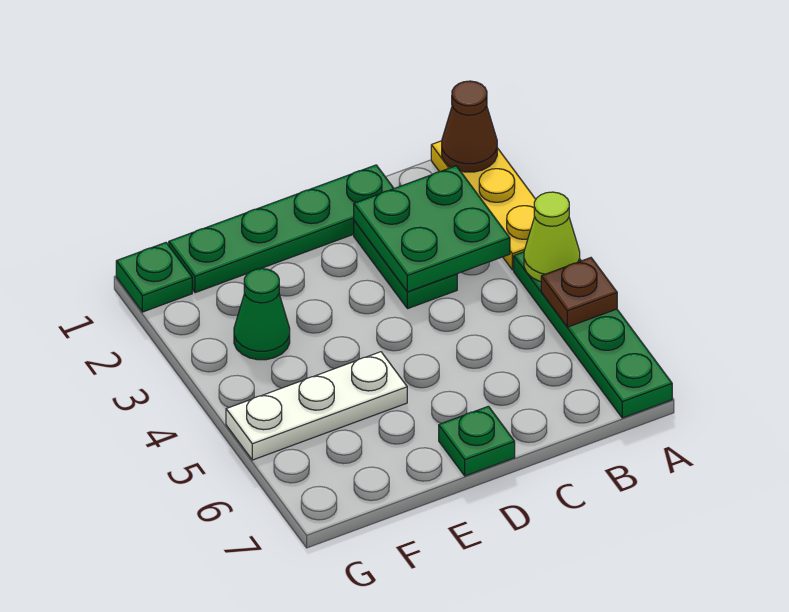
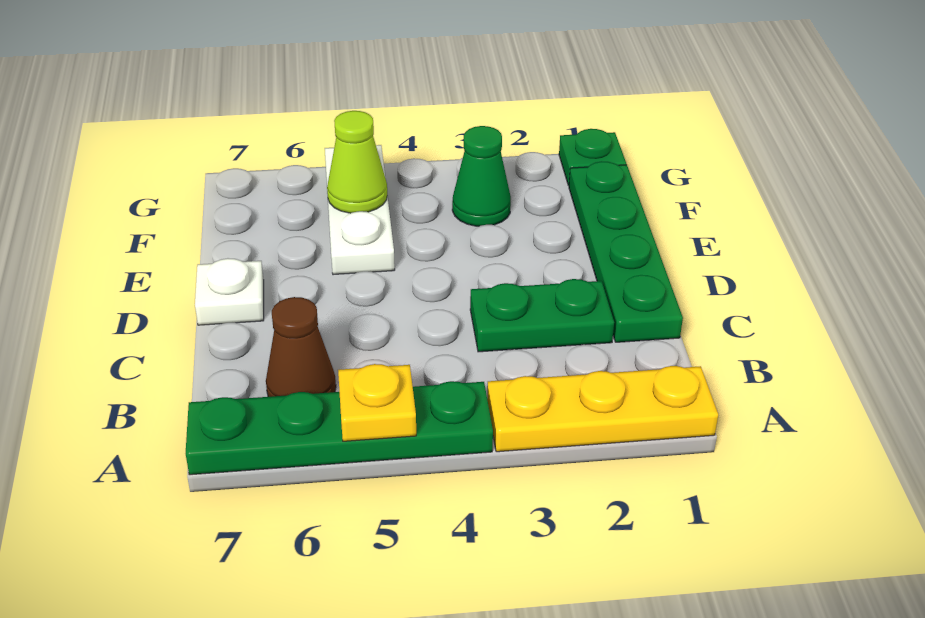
brown cone A1 level 2 -> brown cone B6 level 1
lime cone A4 level 2 -> lime cone F5 level 2
brown plate A5 level 2 -> yellow plate A5 level 2
green plate B2:C3 level 2 -> none
green plate D7 level 1 -> white plate D7 level 1

